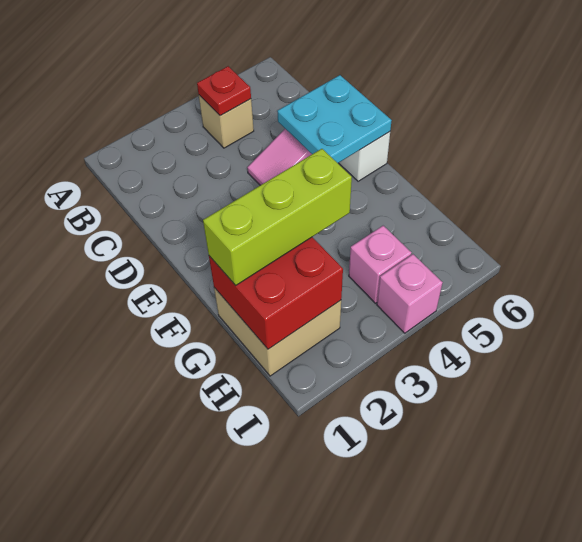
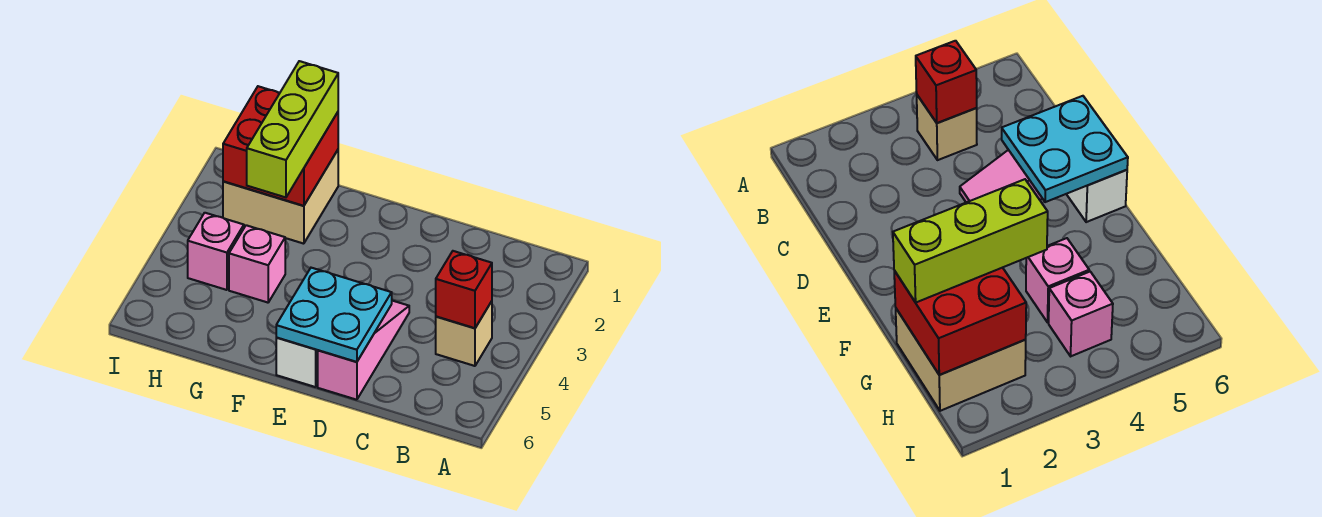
red plate B4 level 2 -> red brick B4 level 2
pink brick I4 level 1 -> pink brick G4 level 1

